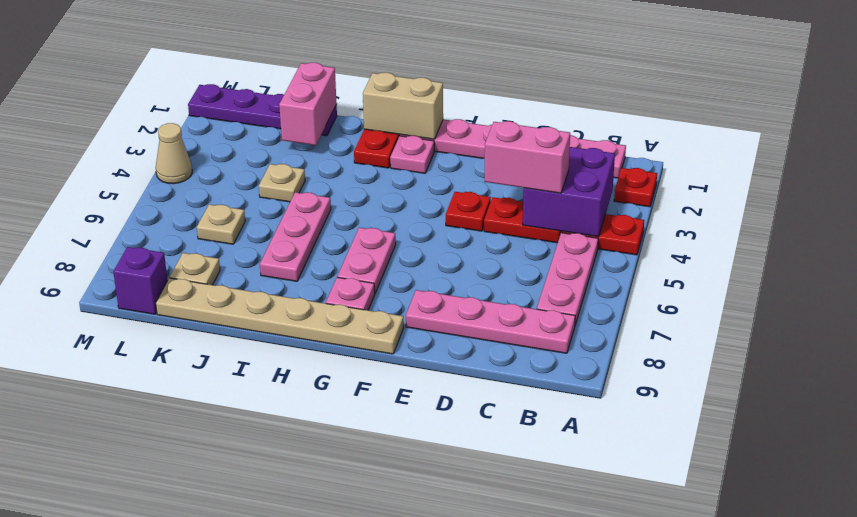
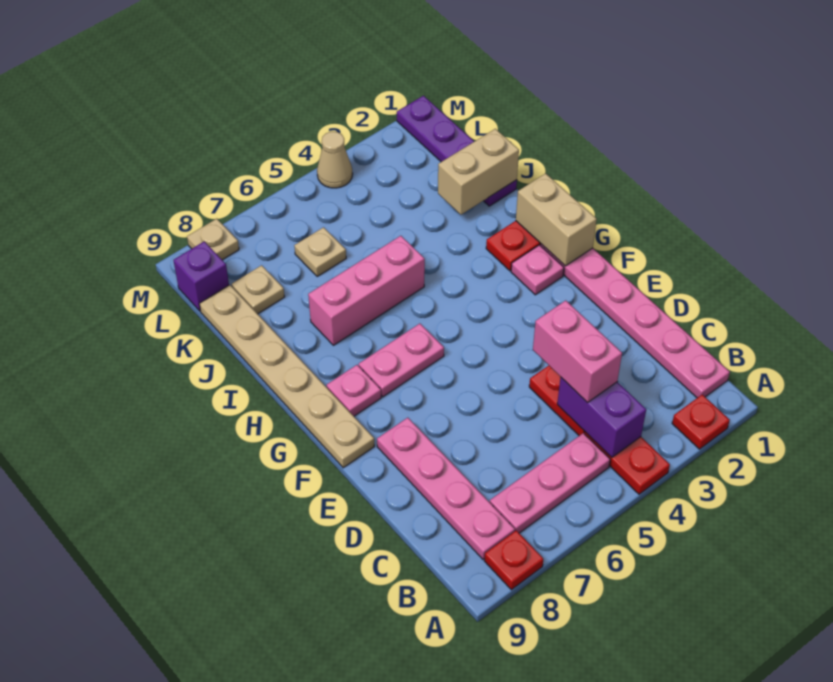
purple brick B3:C4 level 2 -> purple brick B4:C4 level 2
red plate E4 level 1 -> red plate A8 level 1
pink plate I5:I7 level 1 -> pink brick I5:I7 level 1
pink brick J1:J2 level 2 -> tan brick J1:J2 level 2
tan plate J4 level 1 -> tan plate M8 level 1

